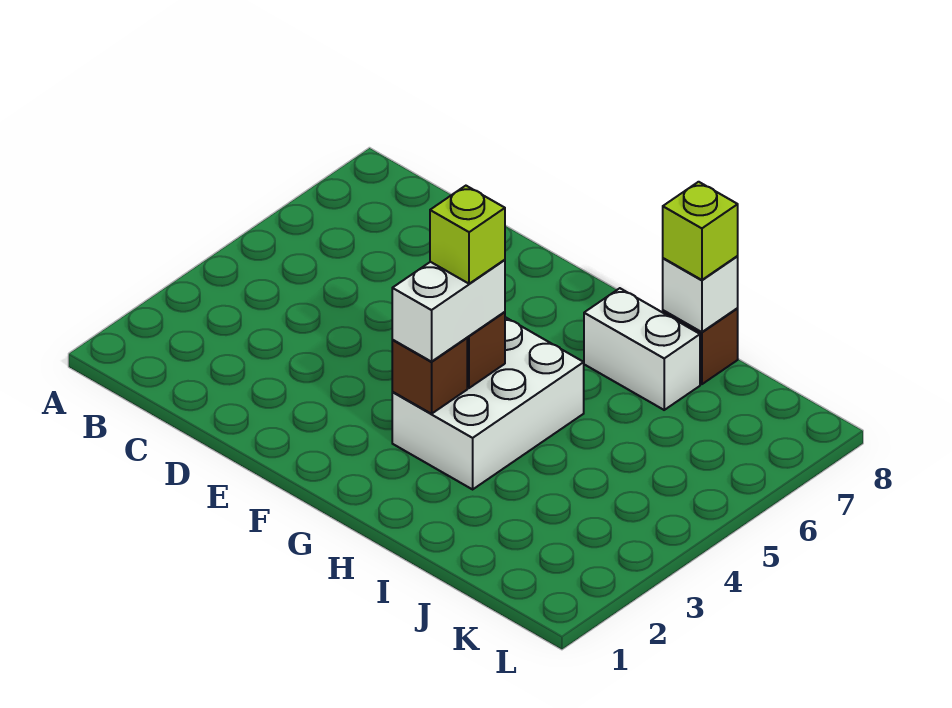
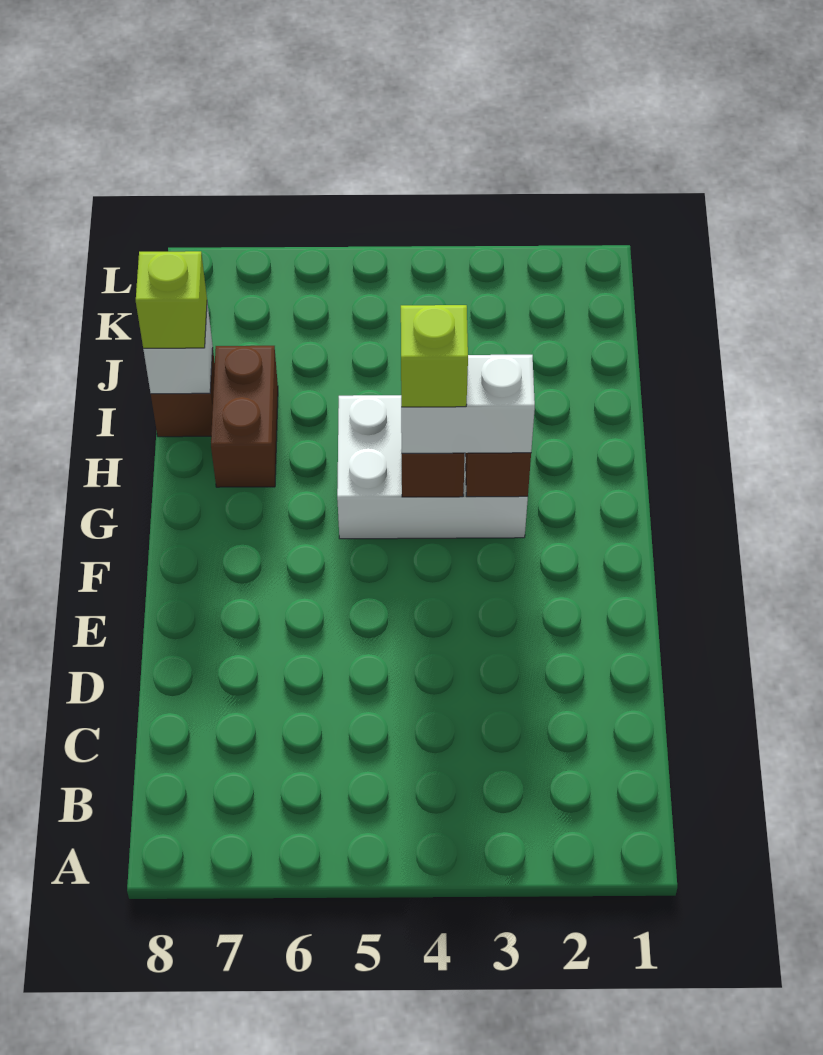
white brick H7:I7 level 1 -> brown brick H7:I7 level 1

